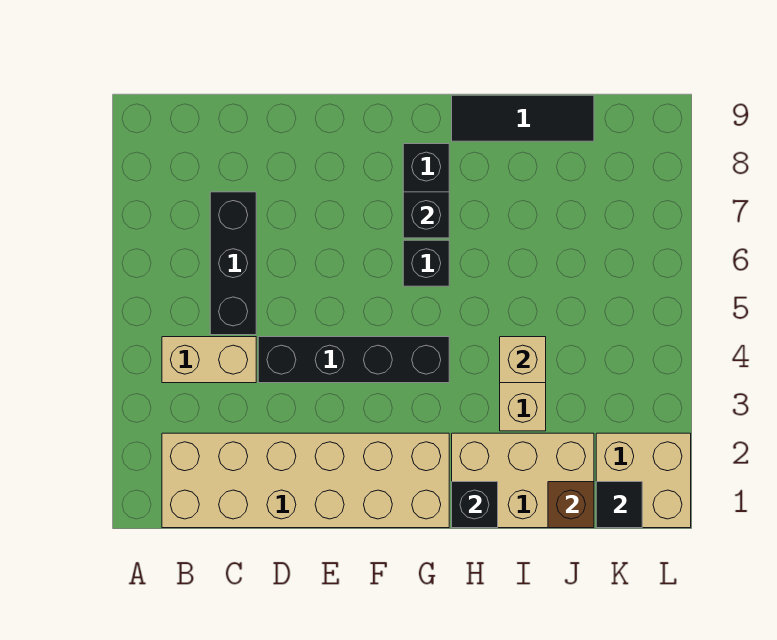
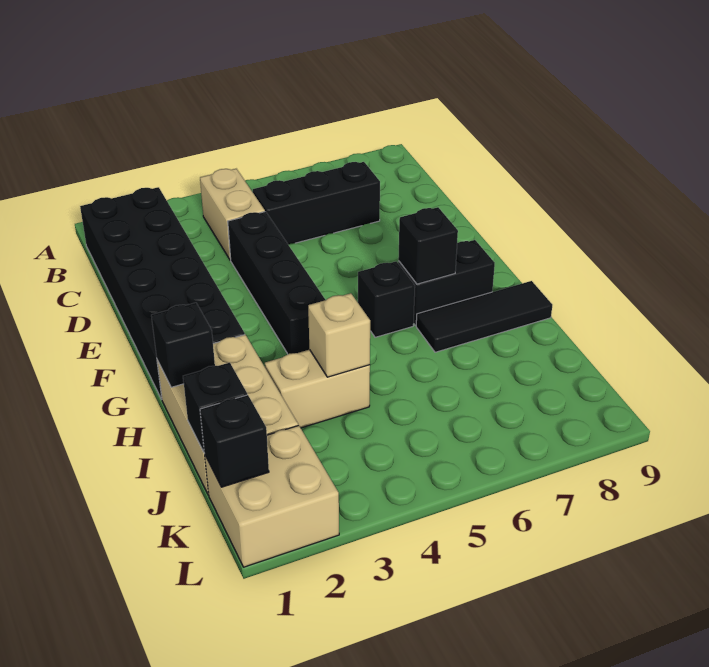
tan brick B1:G2 level 1 -> black brick B1:G2 level 1
black tile H9:J9 level 1 -> black tile H7:H9 level 1
brown brick J1 level 2 -> black brick J1 level 2
black tile K1 level 2 -> black brick K1 level 2

